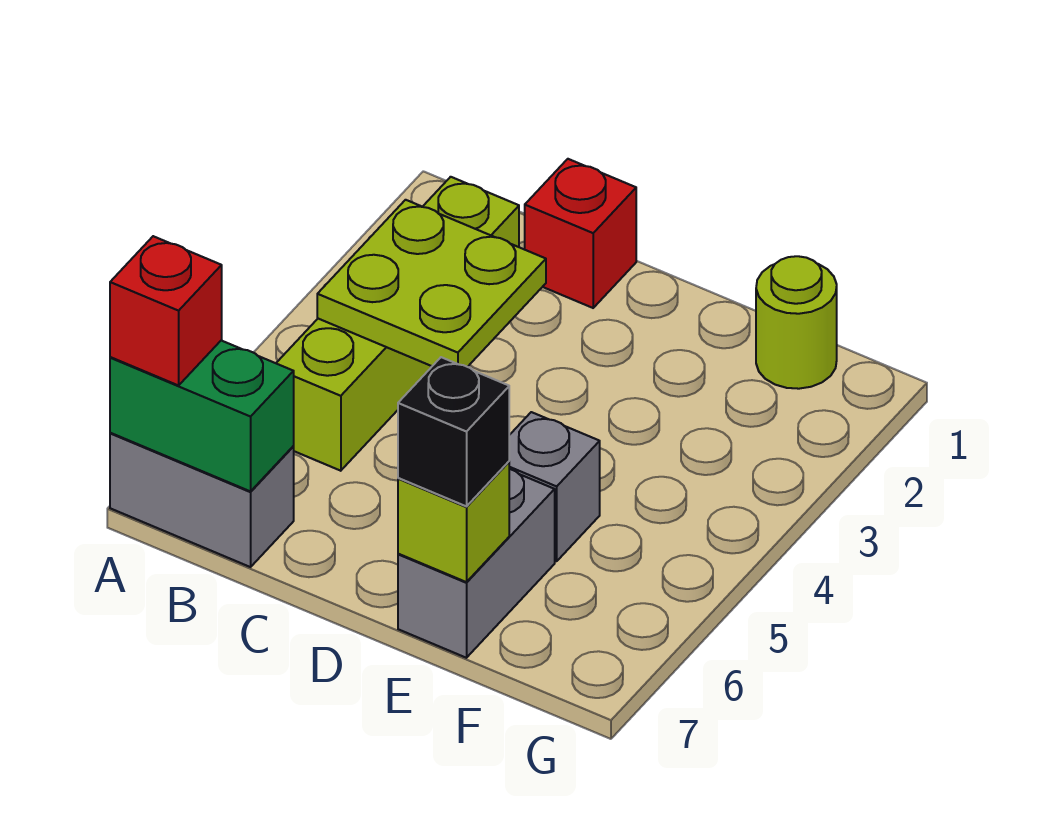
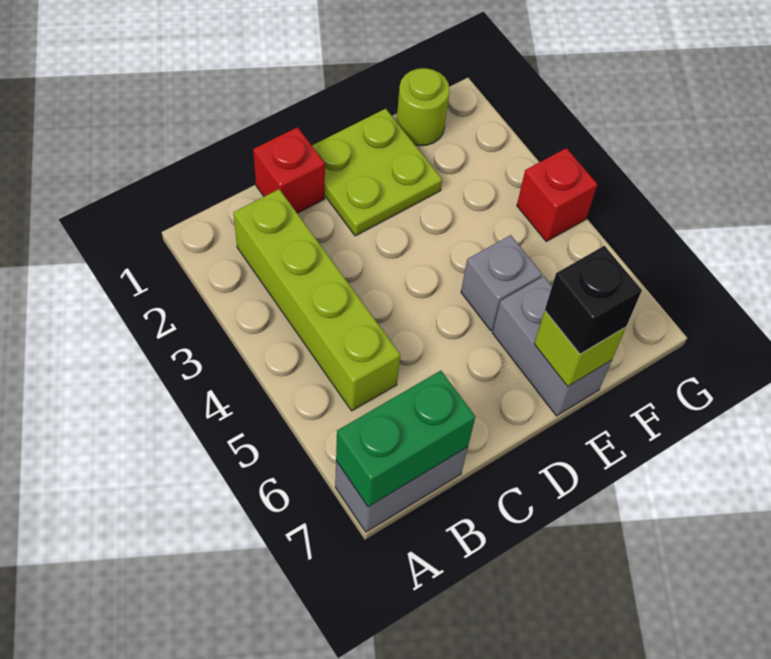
red brick A7 level 3 -> red brick G4 level 1
lime plate B3:C4 level 2 -> lime plate D1:E2 level 1

